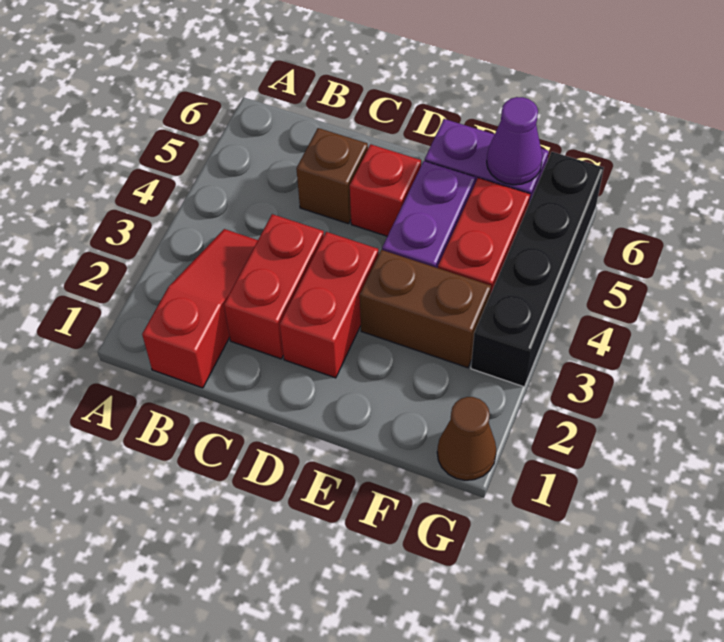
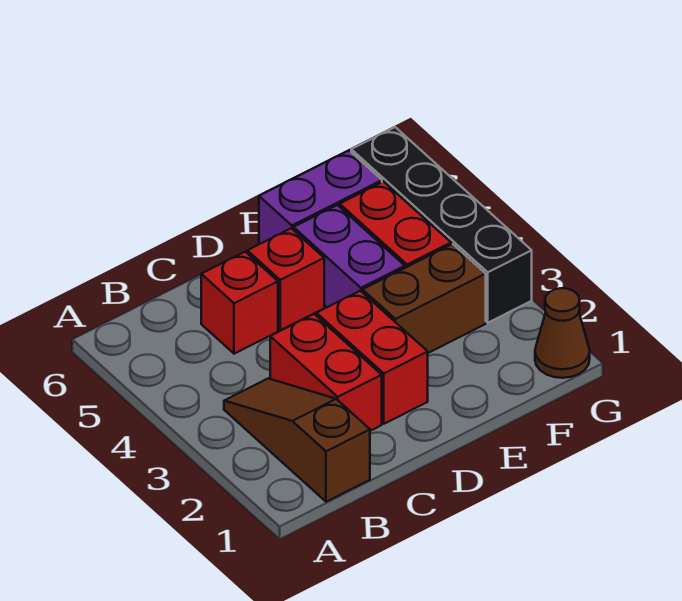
red slope B1:B3 level 1 top 1 -> brown slope B1:B3 level 1 top 1
brown brick C5 level 1 -> red brick C5 level 1
purple cone F6 level 2 -> none

